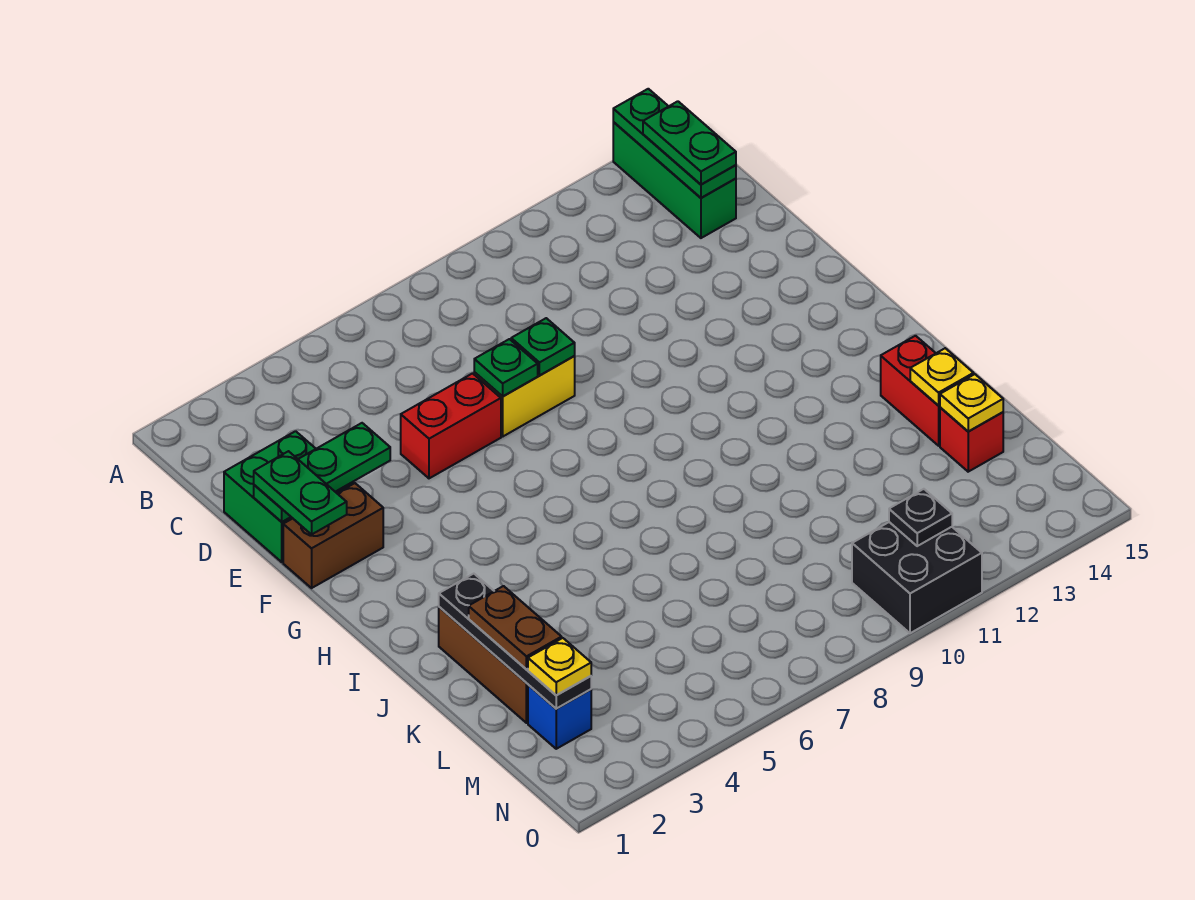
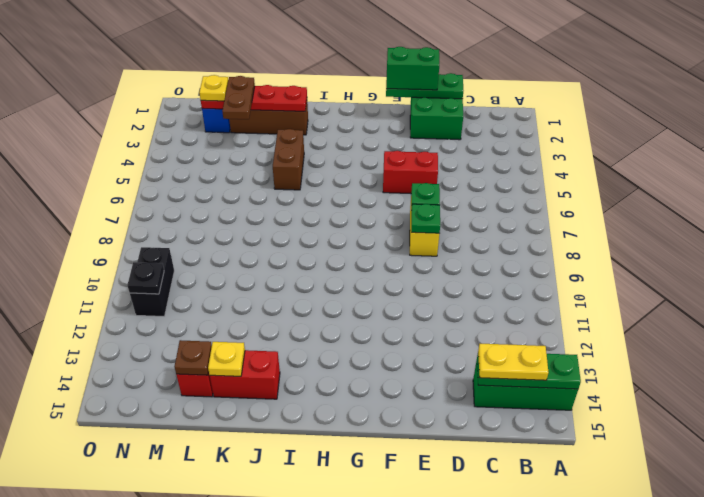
green plate B14:C14 level 3 -> yellow plate B14:C14 level 3
green plate E1:E3 level 2 -> green plate D1:F1 level 2
green plate E1:F1 level 3 -> green brick E1:F1 level 3
red brick E5:E6 level 1 -> red brick E5:F5 level 1
brown brick F1:F2 level 1 -> brown brick J4:J5 level 1
black plate J2:M2 level 2 -> red plate J2:M2 level 2
brown plate K2:L2 level 3 -> brown plate L2:L3 level 3
yellow plate L14 level 2 -> brown plate L14 level 2
black brick N10:O11 level 1 -> black brick N10:N11 level 1

